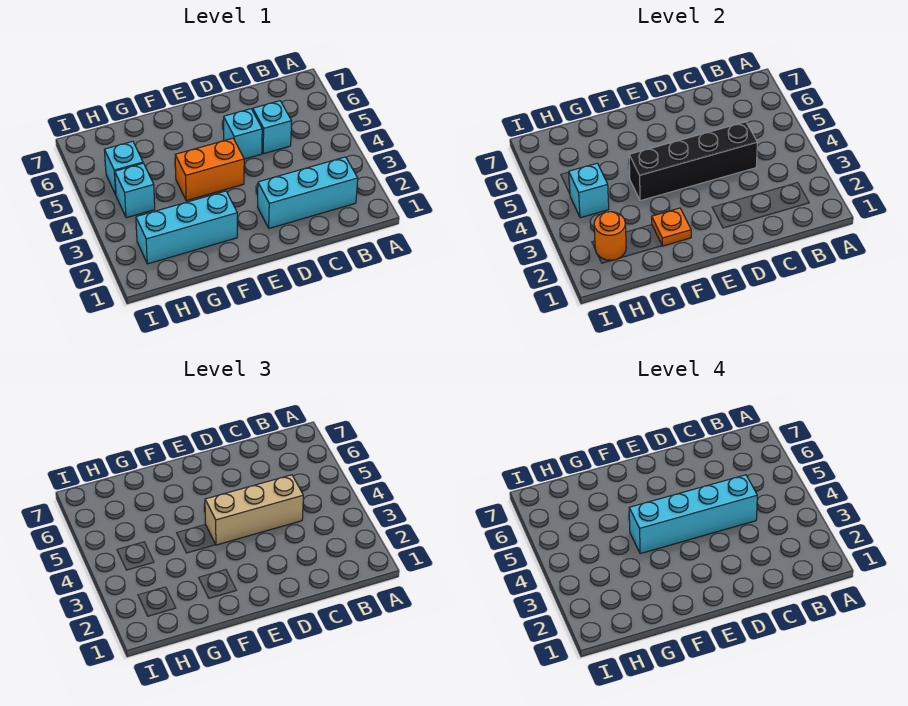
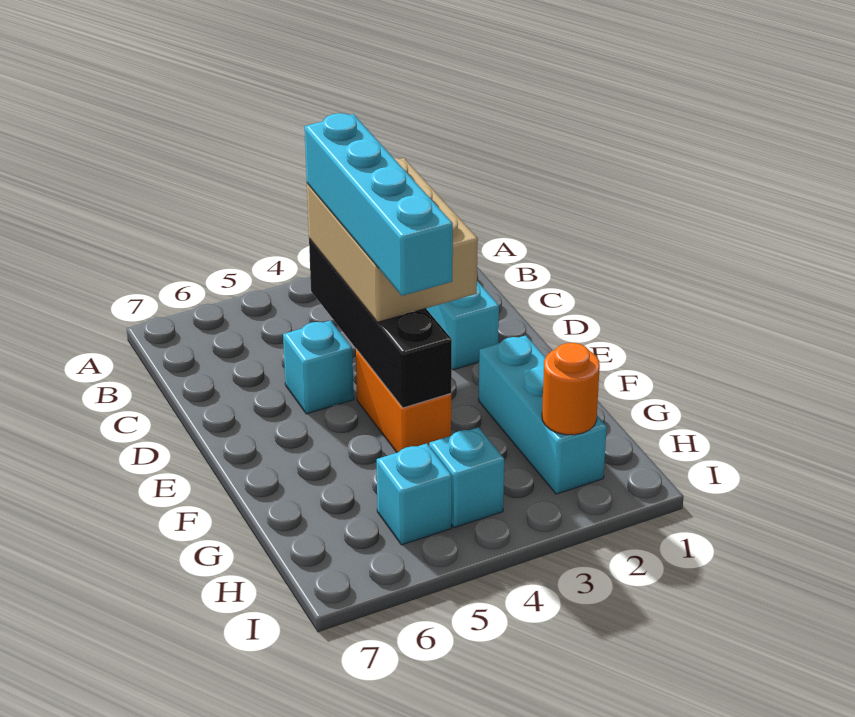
tan brick C4:E4 level 3 -> tan brick C3:E4 level 3
cyan brick C5 level 1 -> none
orange plate F2 level 2 -> none
cyan brick H4 level 2 -> none

